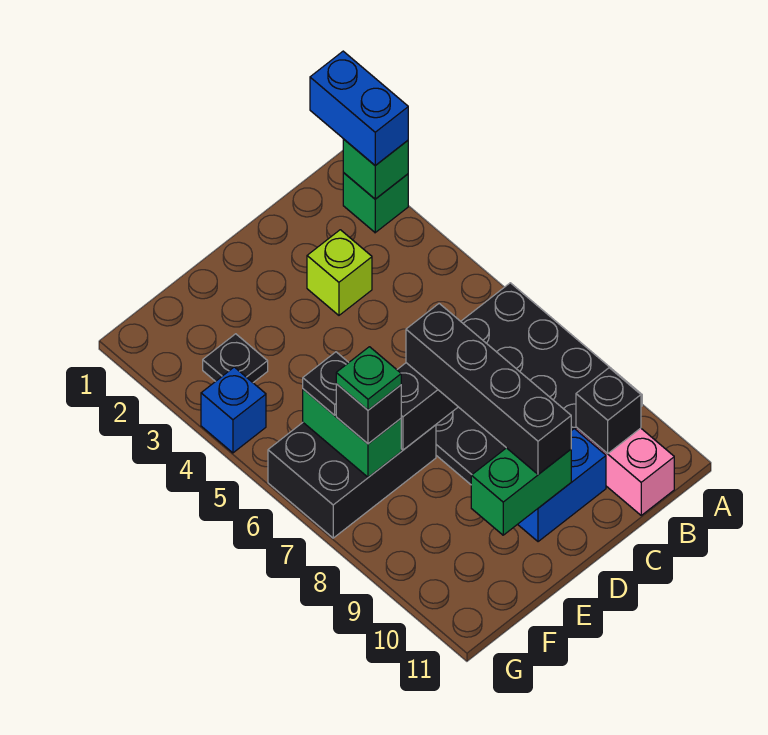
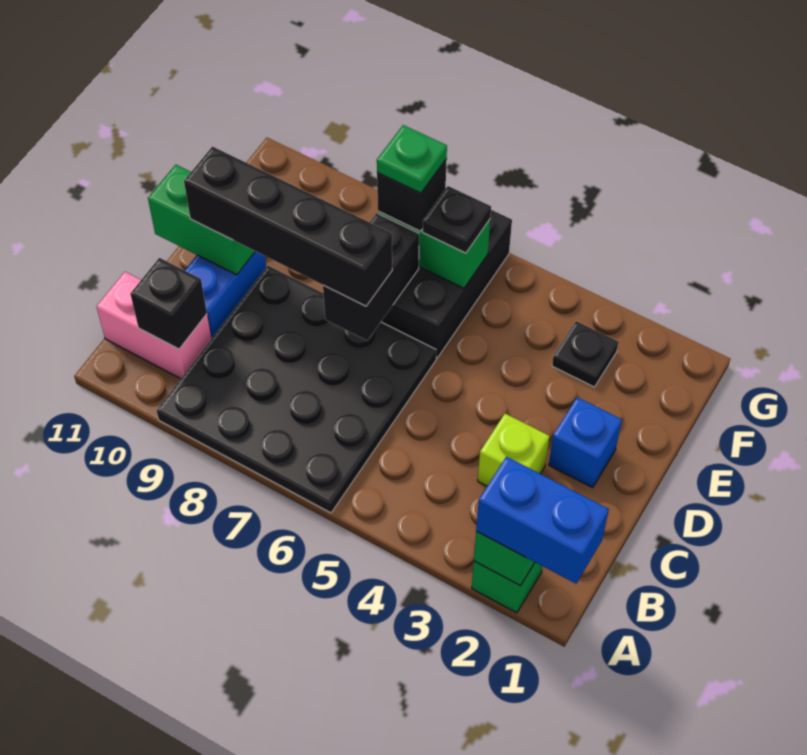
green brick D10:E10 level 2 -> green brick D10:D11 level 2
blue brick G4 level 1 -> blue brick D2 level 1

